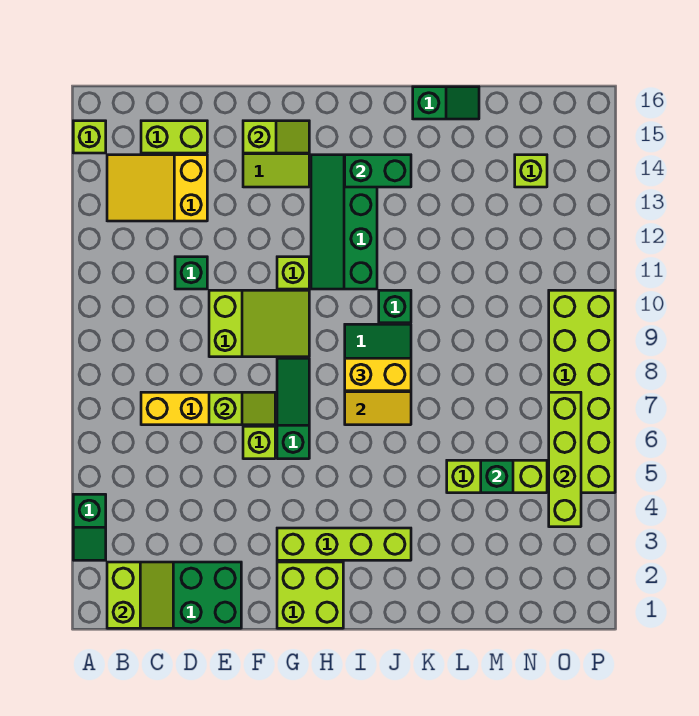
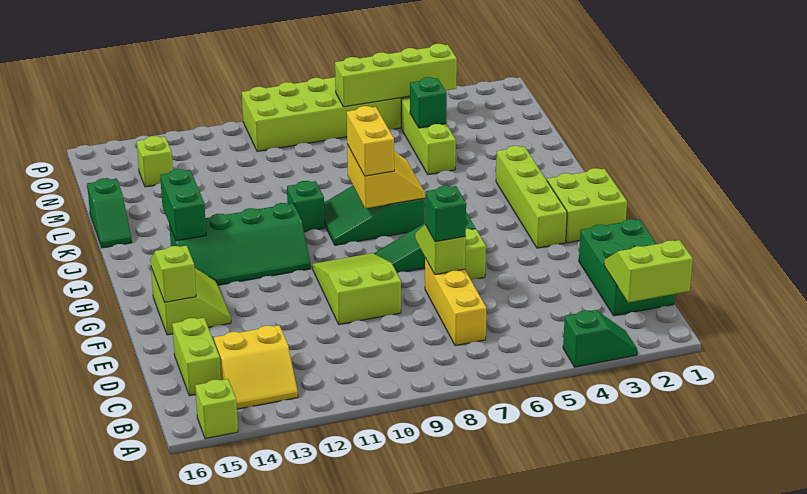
yellow slope B13:D14 level 1 top D -> yellow slope B13:C14 level 1 top C
green brick D11 level 1 -> green brick E7 level 3
lime brick G11 level 1 -> none
green slope K16:L16 level 1 top K -> green slope K16:L16 level 1 top L

